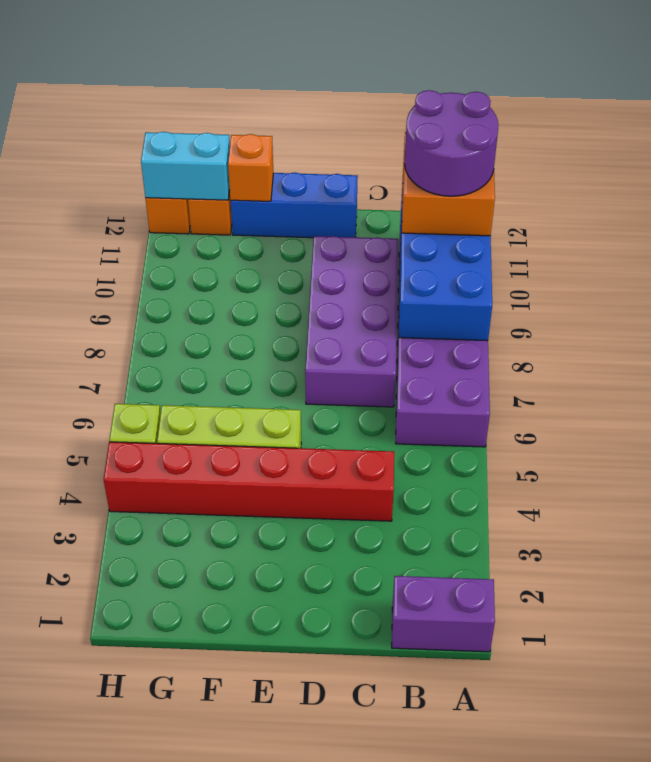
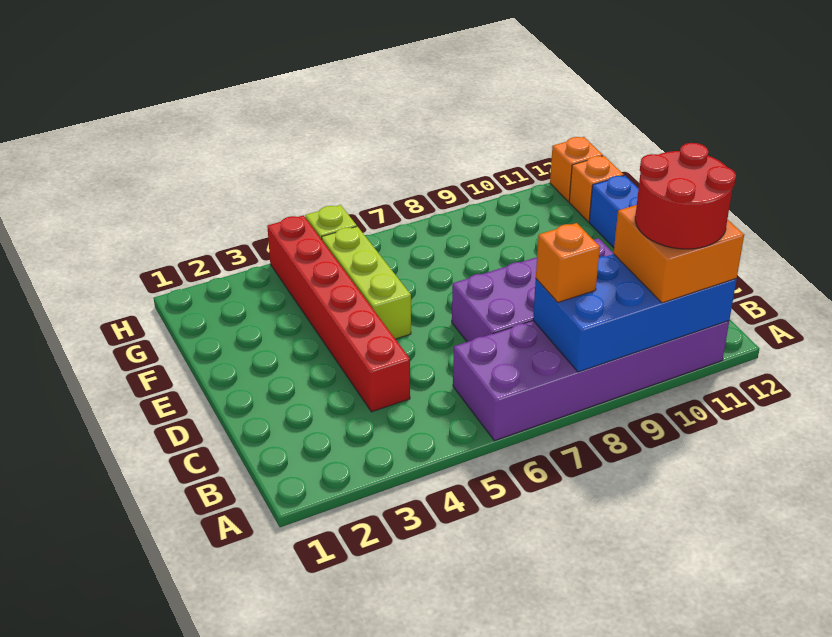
purple brick A1:B1 level 1 -> none
purple round brick A10:B11 level 4 -> red round brick A10:B11 level 4
orange brick F12 level 2 -> orange brick B8 level 3
cyan brick G12:H12 level 2 -> none

